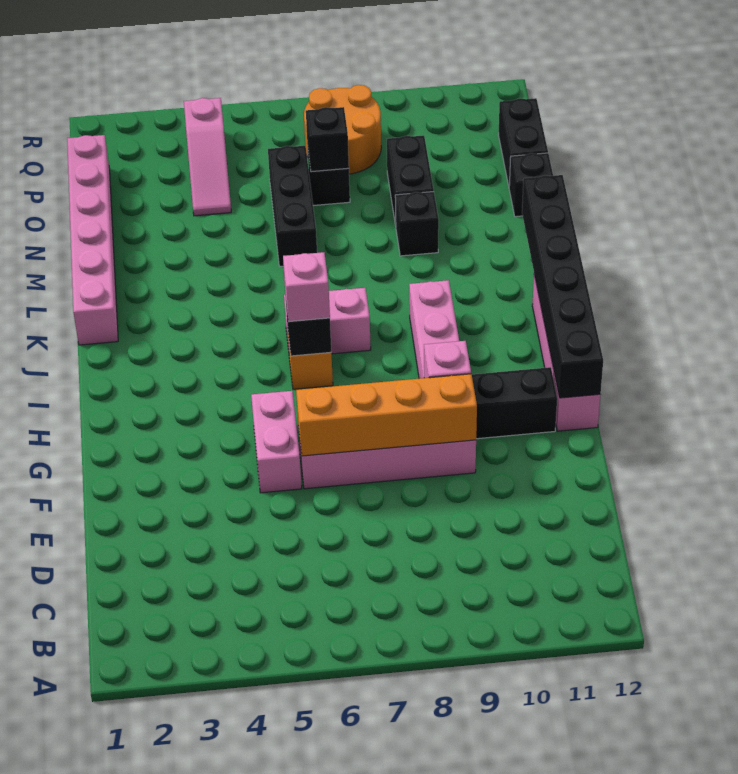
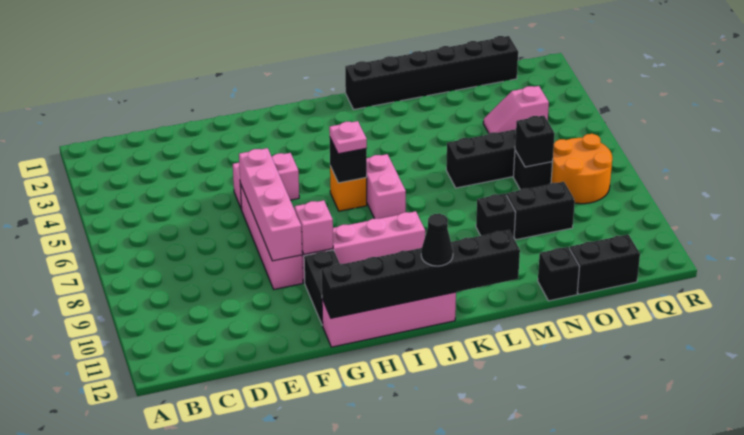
orange brick F6:F9 level 2 -> pink brick F6:F9 level 2
pink brick I6 level 3 -> pink plate I6 level 3
none -> black cone J12 level 3
pink brick K1:P1 level 1 -> black brick K1:P1 level 1
pink slope O4:Q4 level 1 top Q -> pink slope O4:P4 level 1 top P

